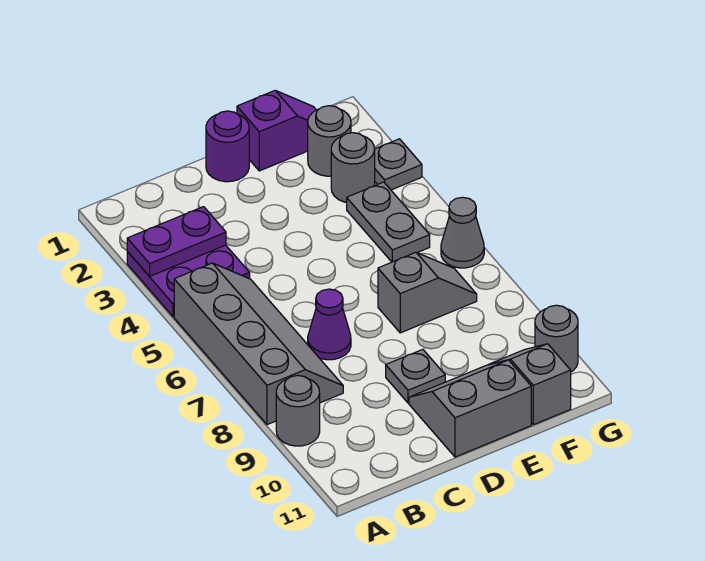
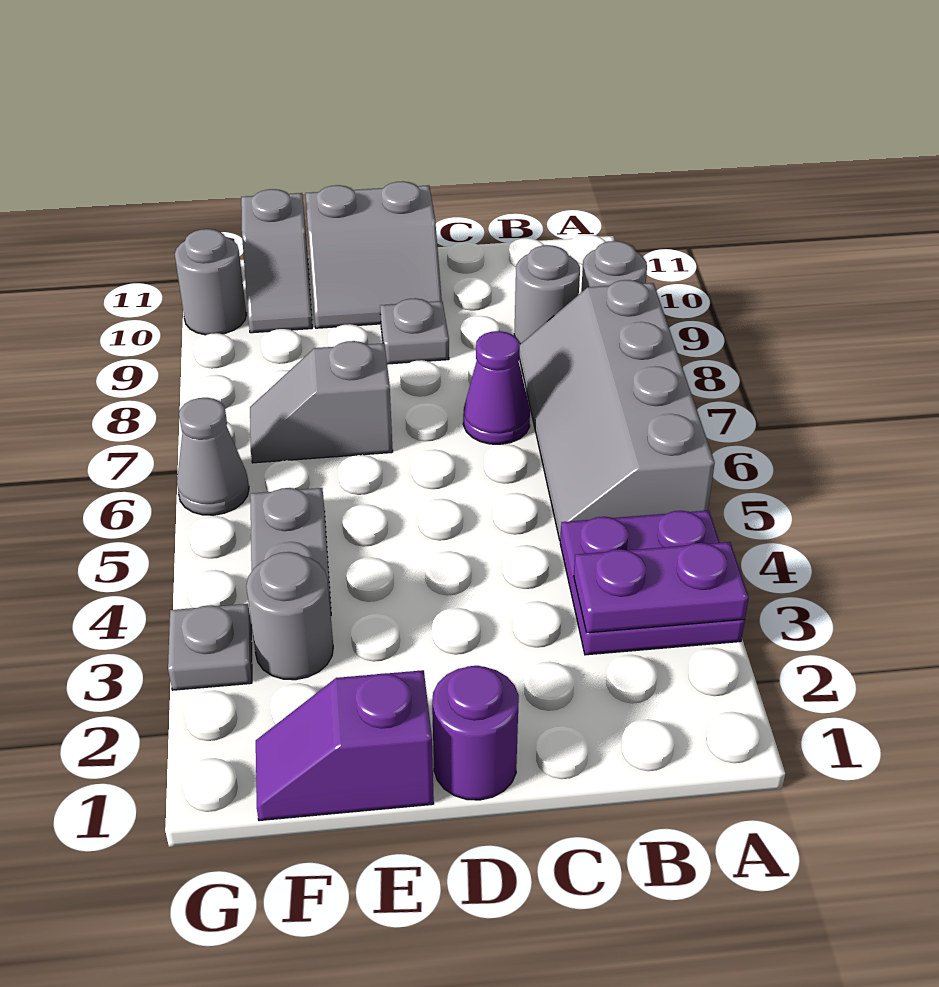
grey round brick F2 level 1 -> grey round brick B9 level 1

